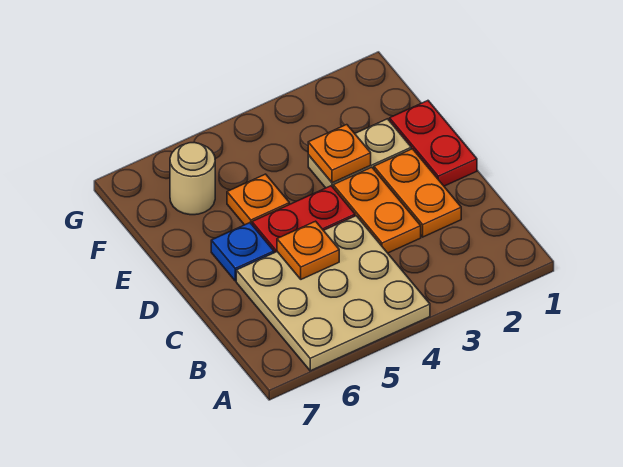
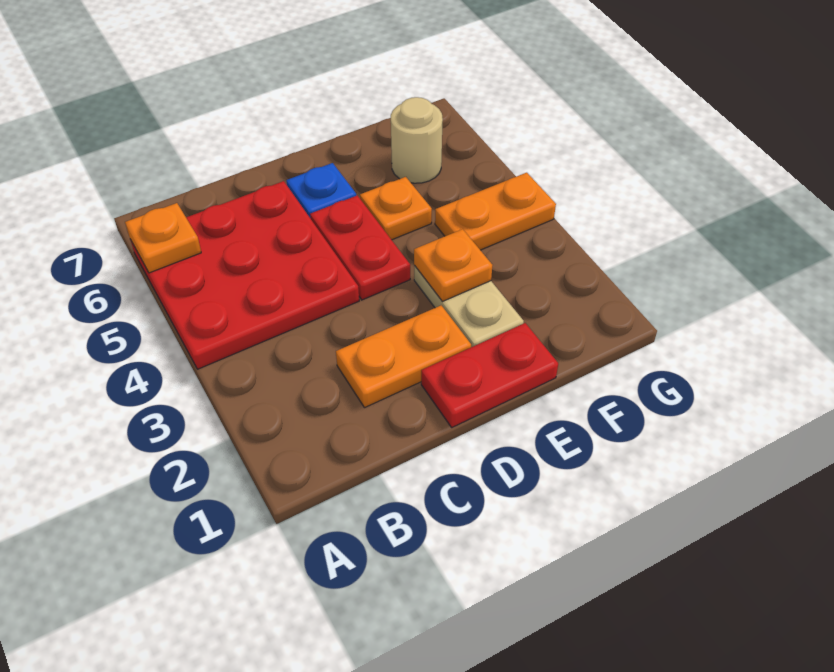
tan plate A4:C6 level 1 -> red plate A4:C6 level 1
orange plate C3:D3 level 1 -> orange plate F4:G4 level 1
orange plate C5 level 2 -> orange plate A6 level 2

